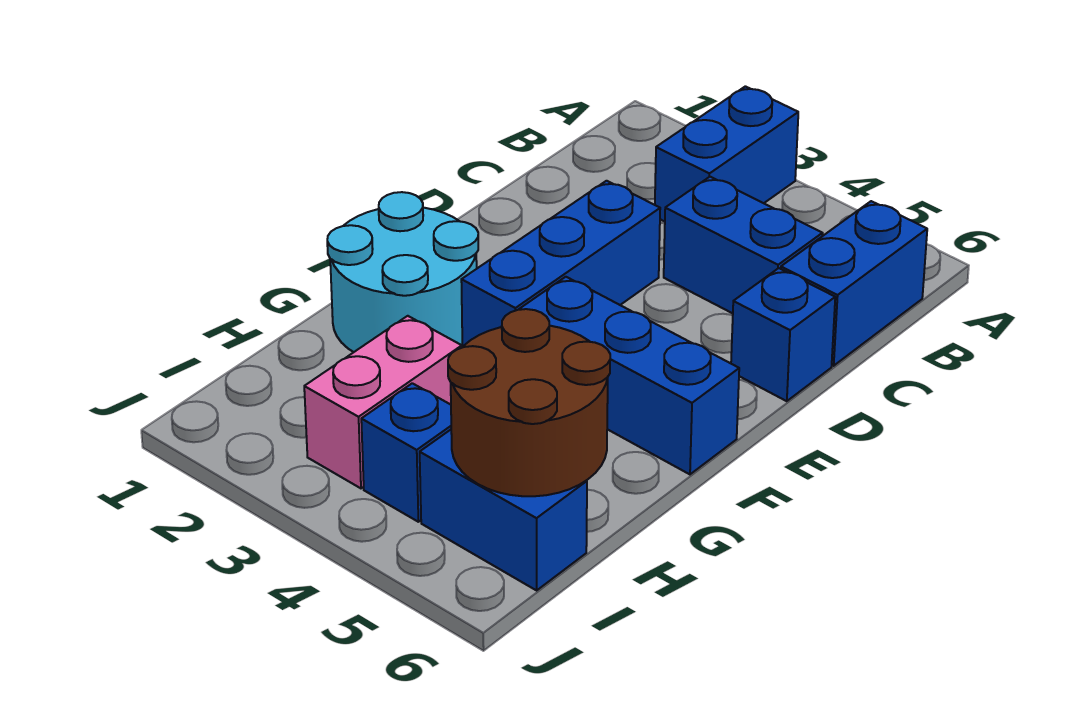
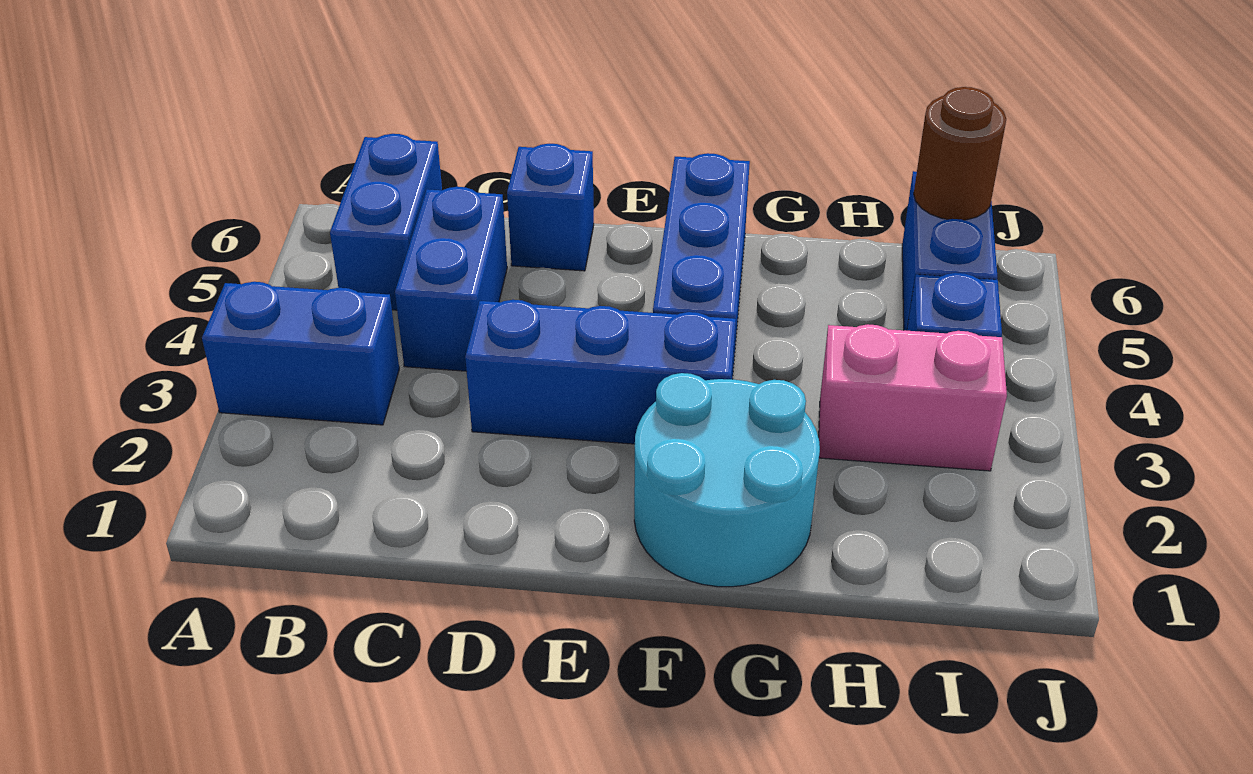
blue brick B6:C6 level 1 -> blue brick B5:B6 level 1
brown round brick H5:I6 level 2 -> brown round brick I6 level 2

